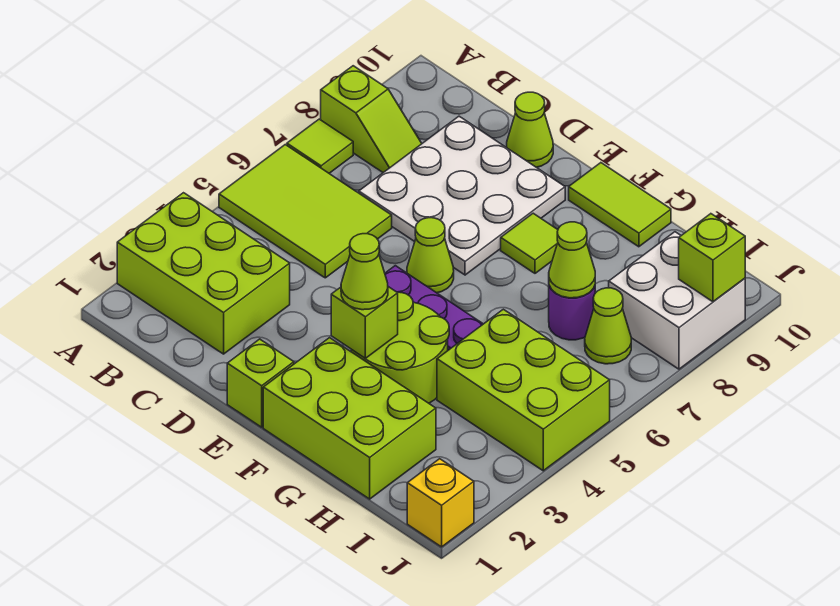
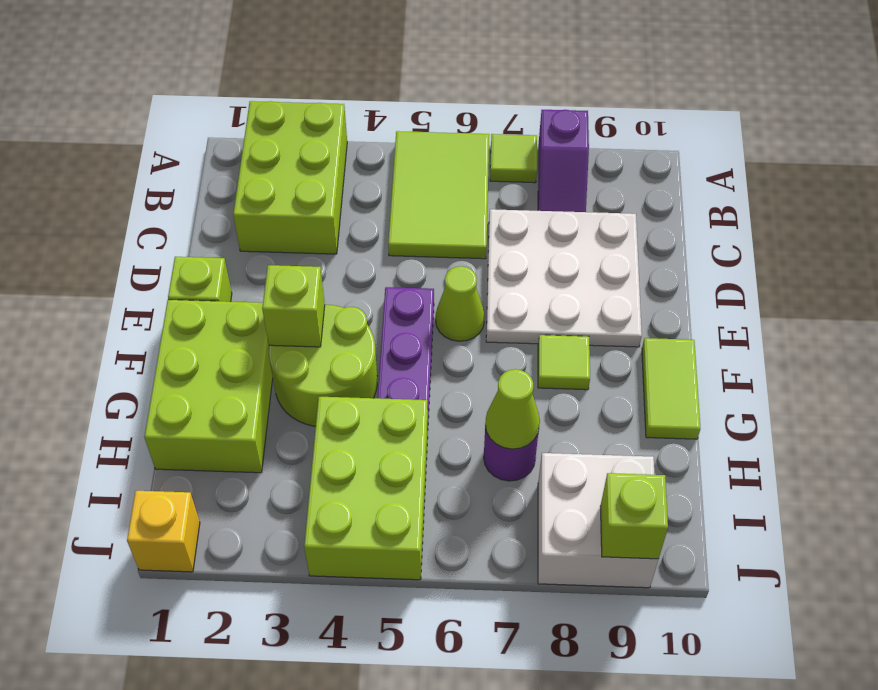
lime slope A8:B8 level 1 top A -> purple slope A8:B8 level 1 top A
lime cone D10 level 1 -> none
lime cone F3 level 3 -> none
lime cone I7 level 1 -> none

